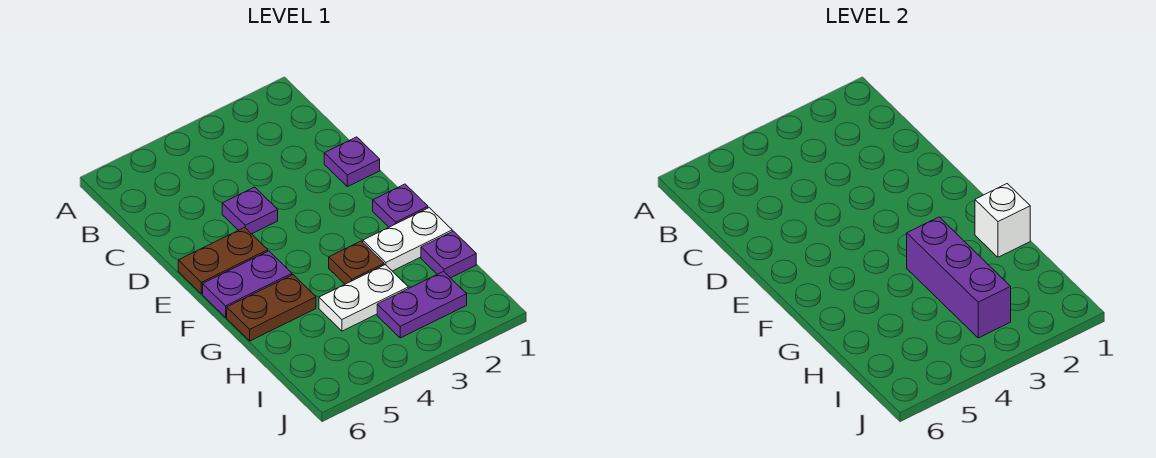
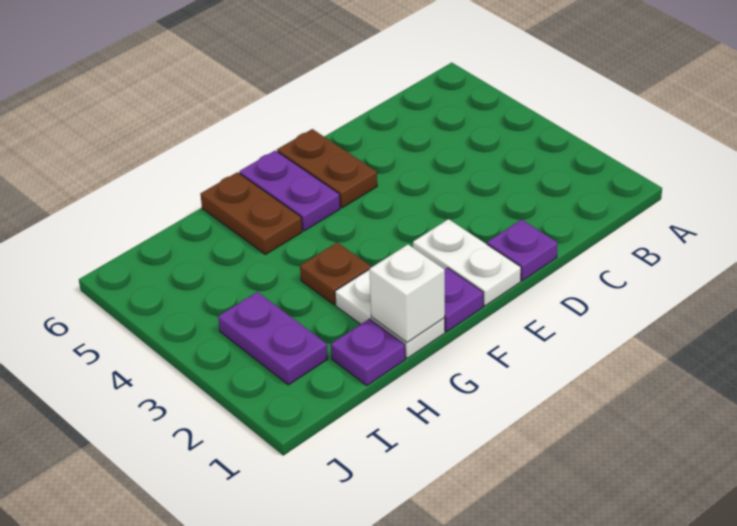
purple plate D4 level 1 -> none
purple brick G3:I3 level 2 -> none
white plate H3:H4 level 1 -> white plate E1:E2 level 1

